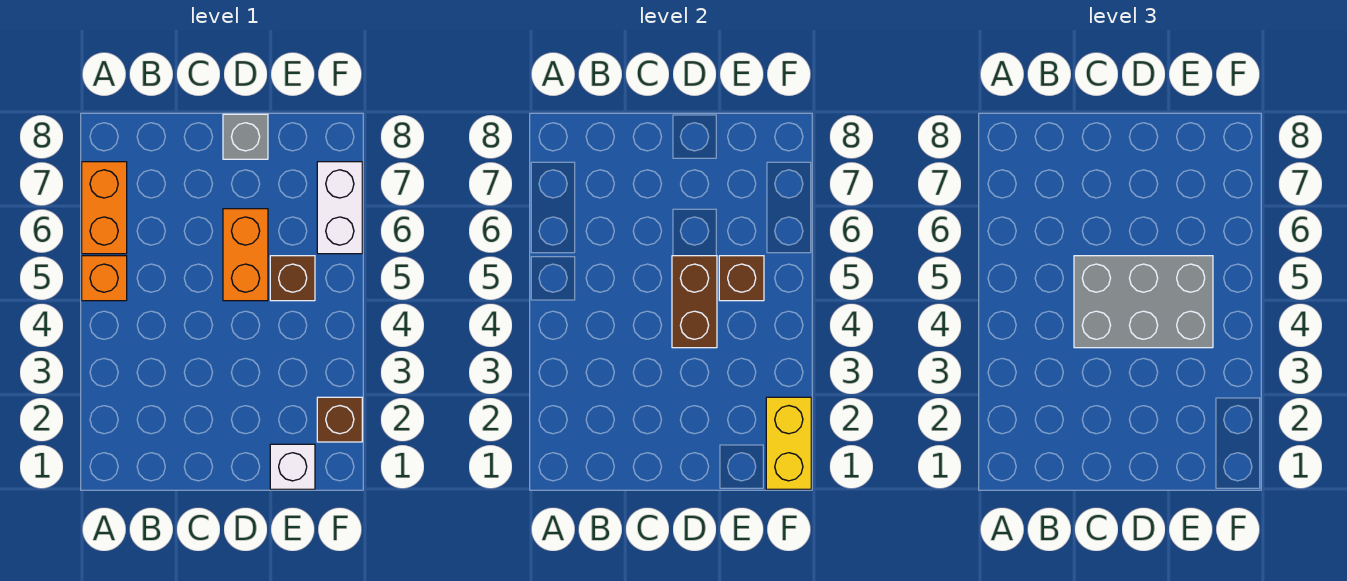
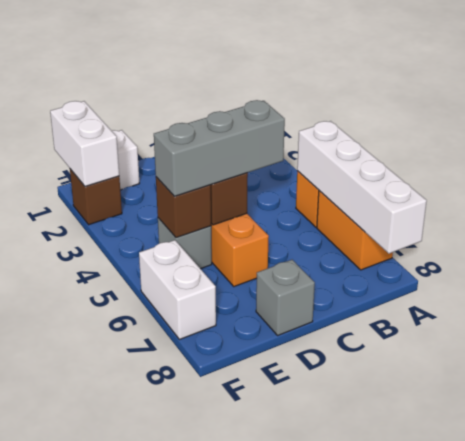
none -> white brick A5:A8 level 2
grey brick C4:E5 level 3 -> grey brick C5:E5 level 3
brown brick E5 level 1 -> grey brick E5 level 1
yellow brick F1:F2 level 2 -> white brick F1:F2 level 2

